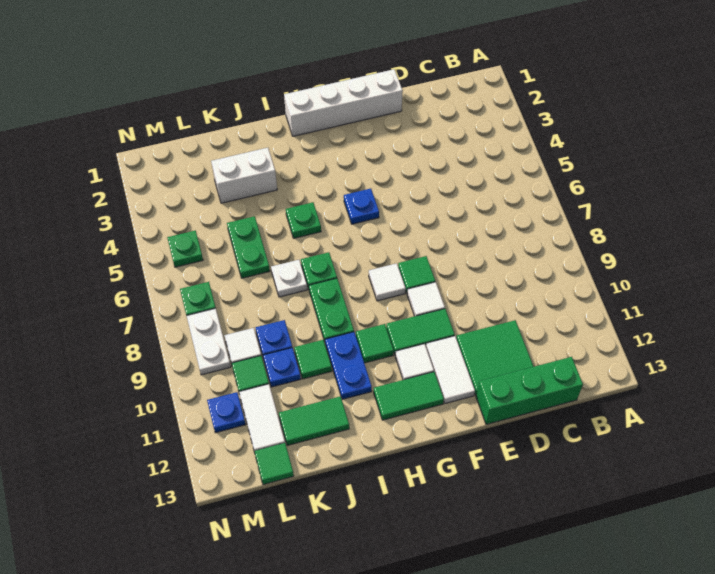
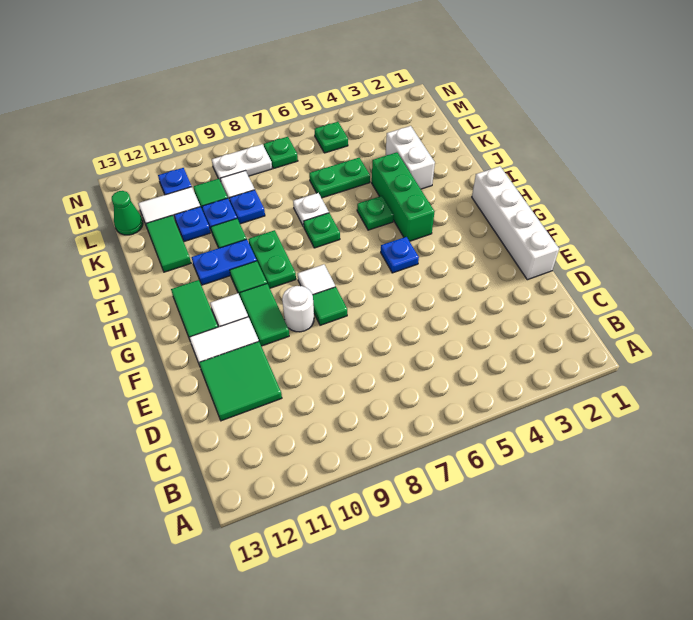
green brick C13:E13 level 1 -> green brick H4:J4 level 1
white tile F9 level 1 -> white round brick F9 level 1
green plate I8:I9 level 1 -> green plate H9:I9 level 1
none -> blue plate K11 level 1
green tile L13 level 1 -> green cone L13 level 1

